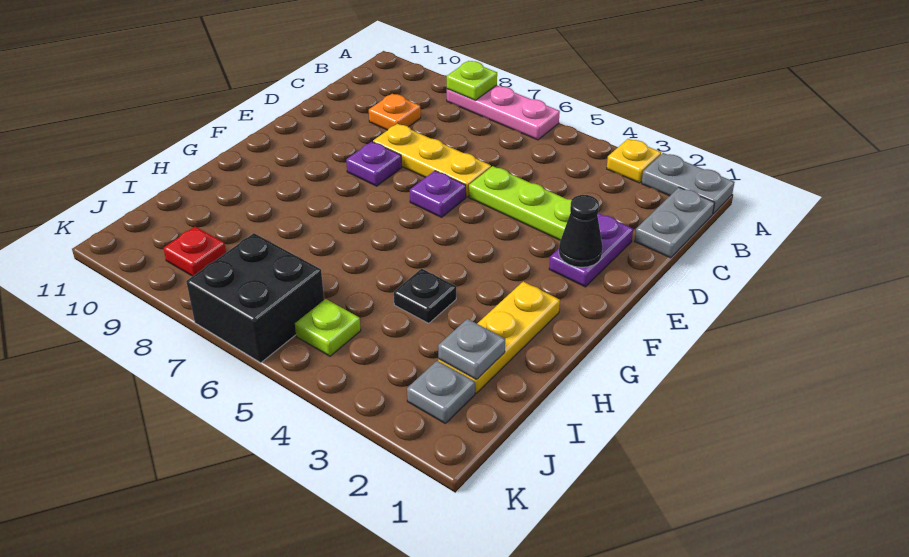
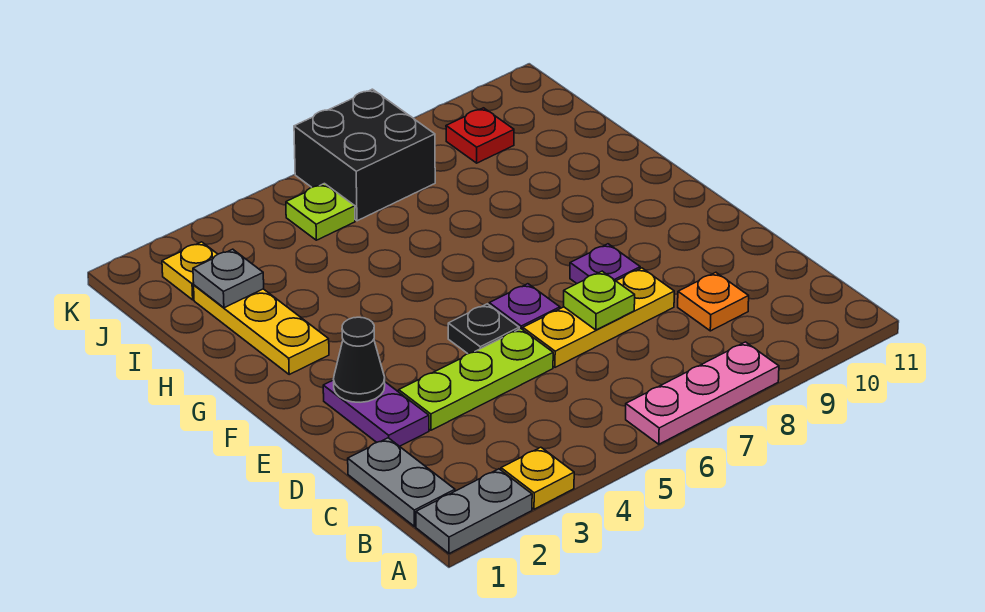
lime plate A8 level 2 -> lime plate D7 level 2
black plate H4 level 1 -> black plate E5 level 1
grey plate J2 level 1 -> yellow plate J2 level 1

